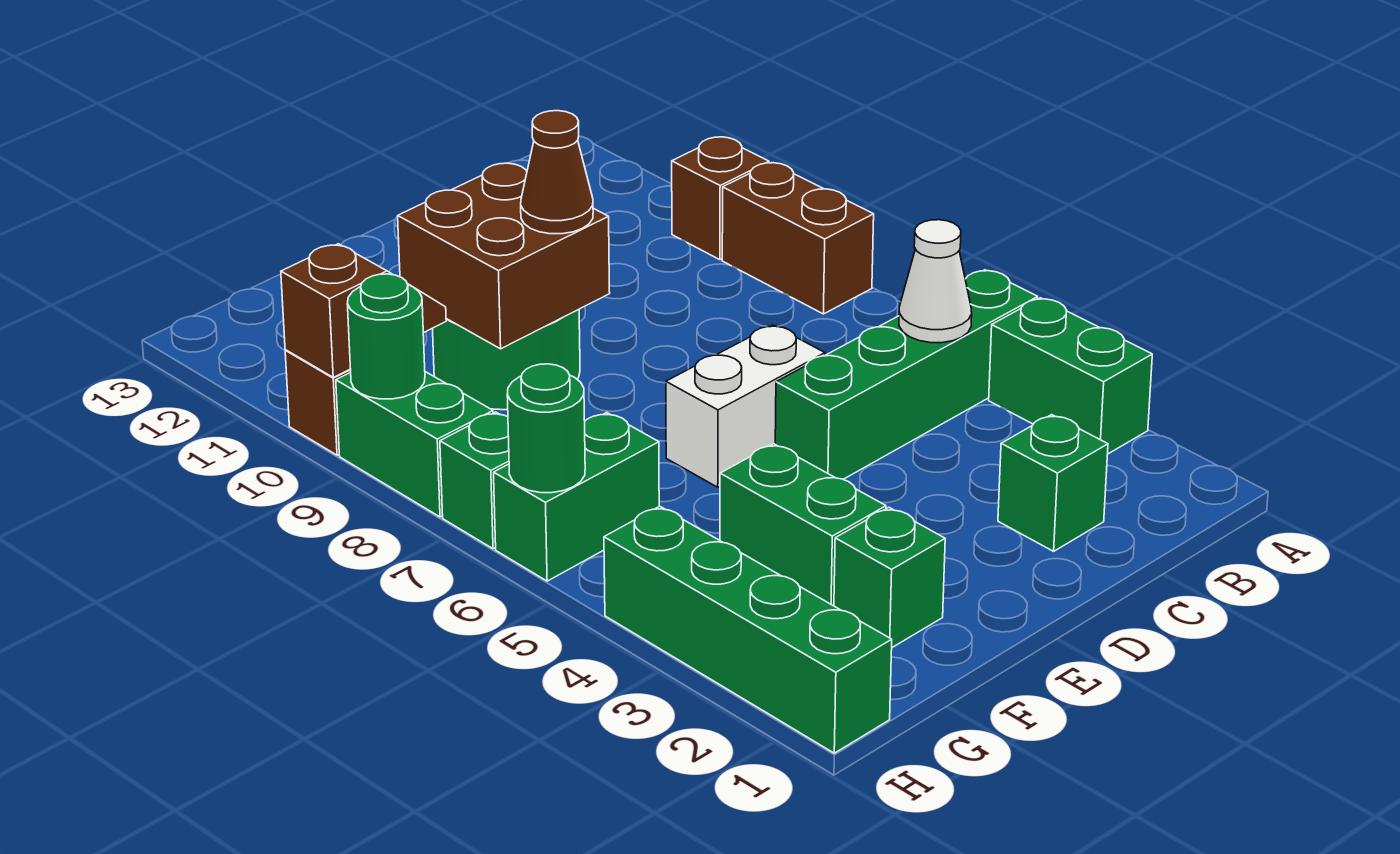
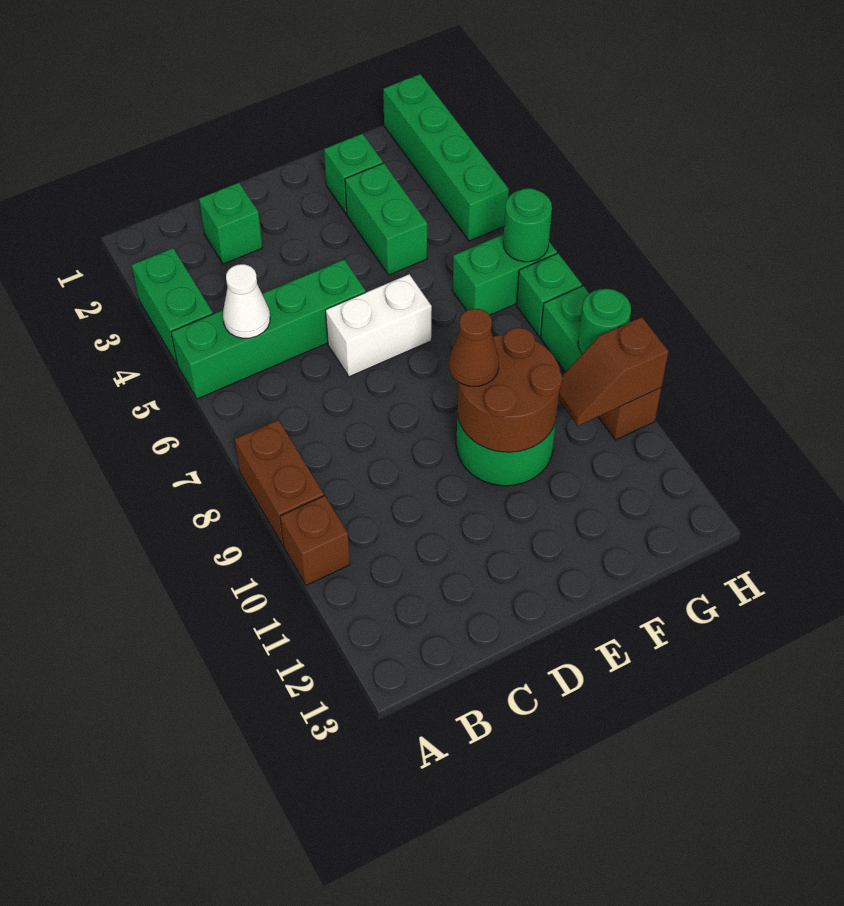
brown brick E9:F10 level 2 -> brown round brick E9:F10 level 2

